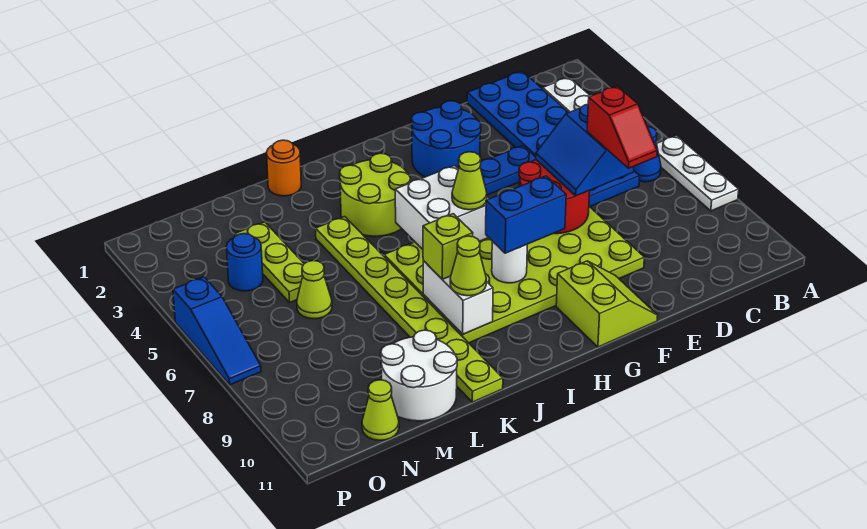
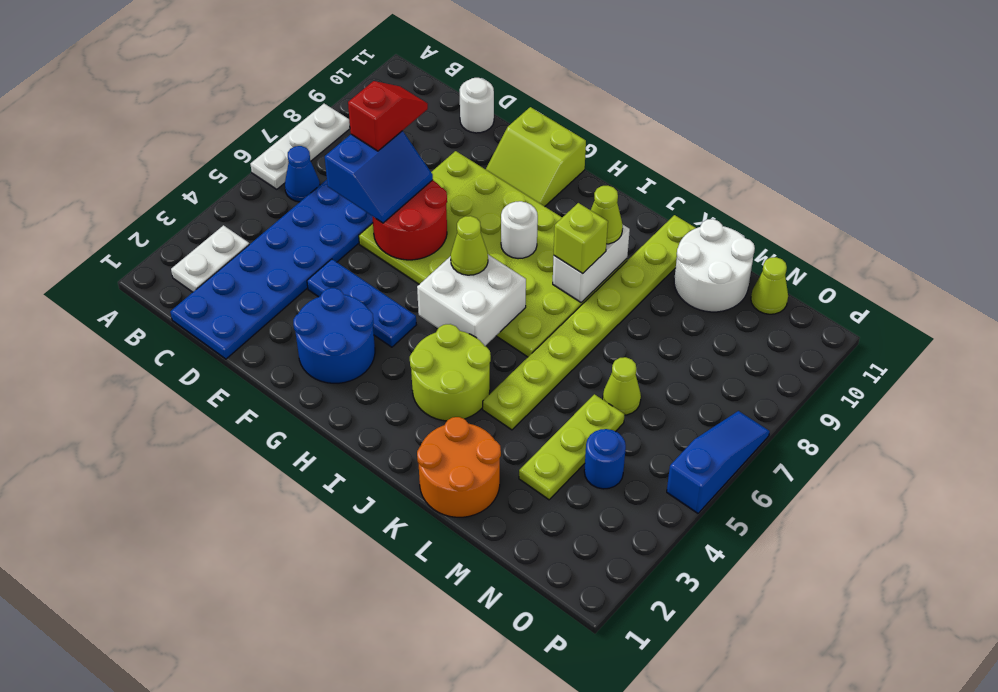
none -> white round brick D11 level 1
lime slope F10:G11 level 1 top G -> lime slope F10:G11 level 1 top 11
blue brick G8:H8 level 3 -> none
orange round brick K1 level 1 -> orange round brick K1:L2 level 1

